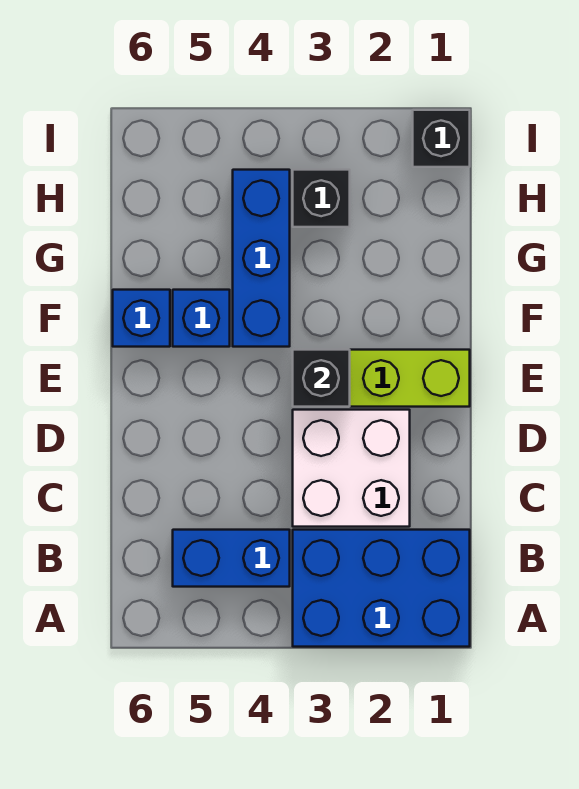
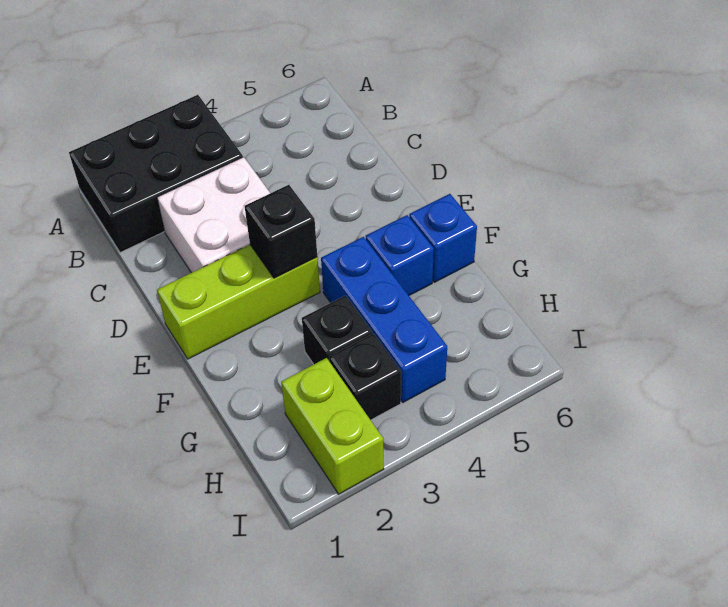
blue brick A1:B3 level 1 -> black brick A1:B3 level 1
blue brick B4:B5 level 1 -> none
none -> lime brick H2:I2 level 1
black brick I1 level 1 -> black brick G3 level 1

